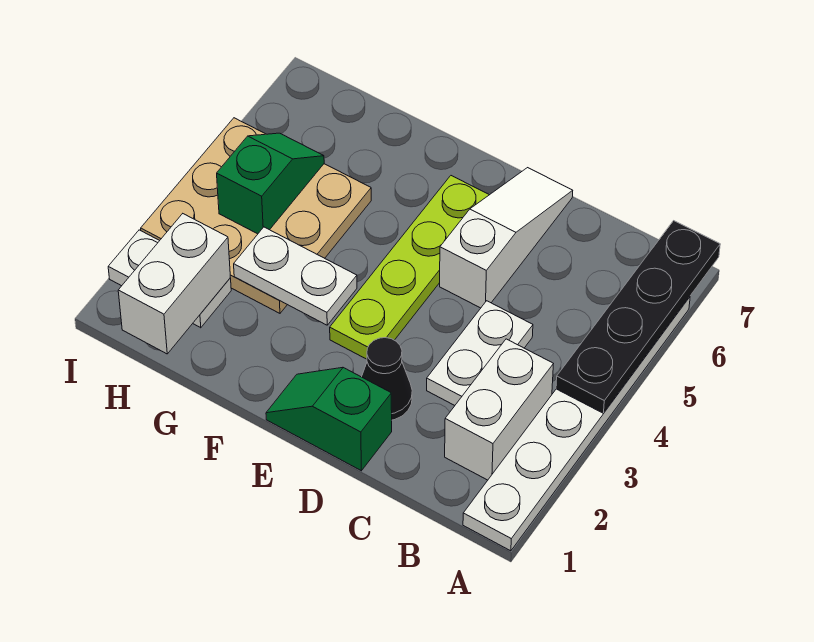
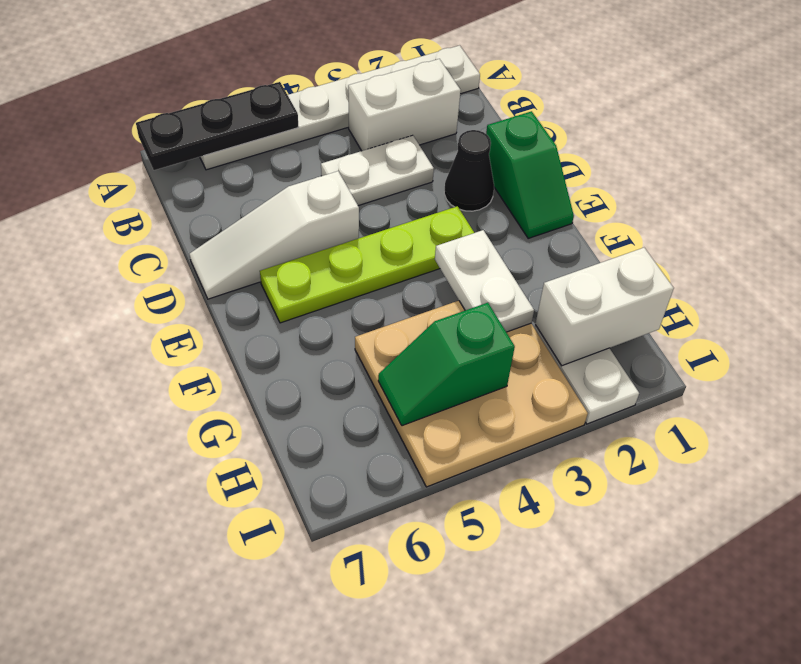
black plate A4:A7 level 2 -> black plate A5:A7 level 2

